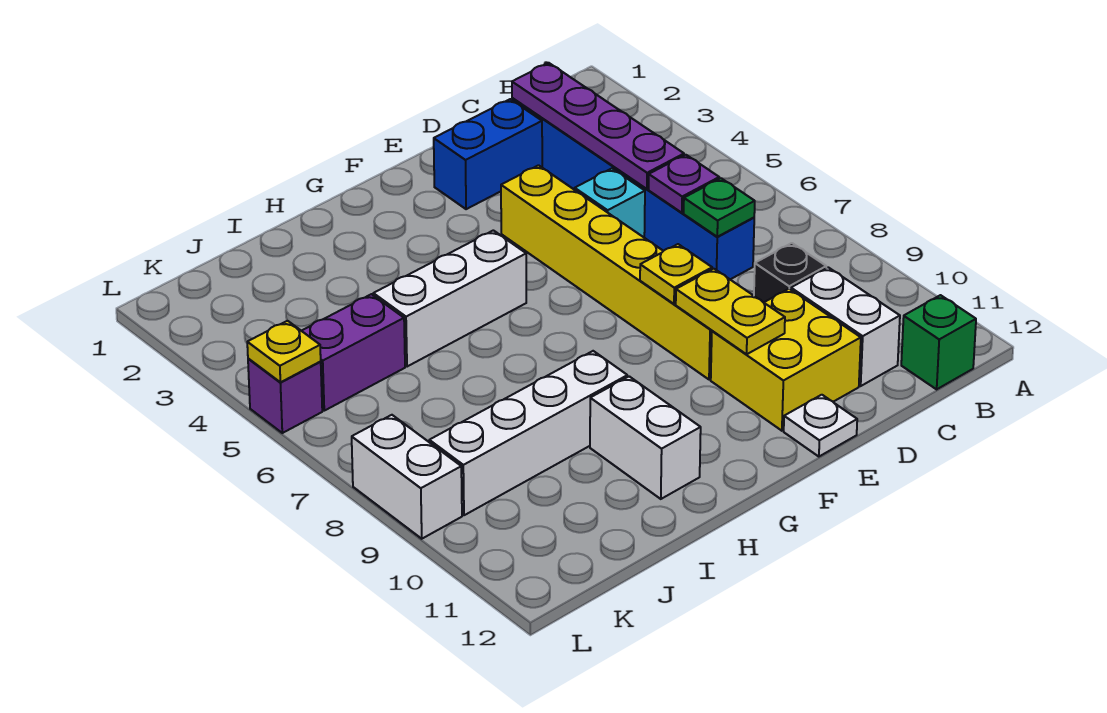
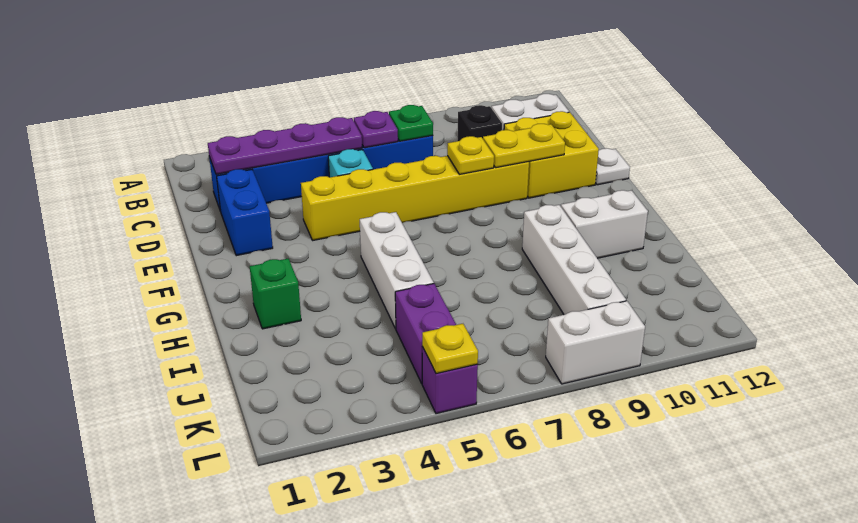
green brick B12 level 1 -> green brick H2 level 1

